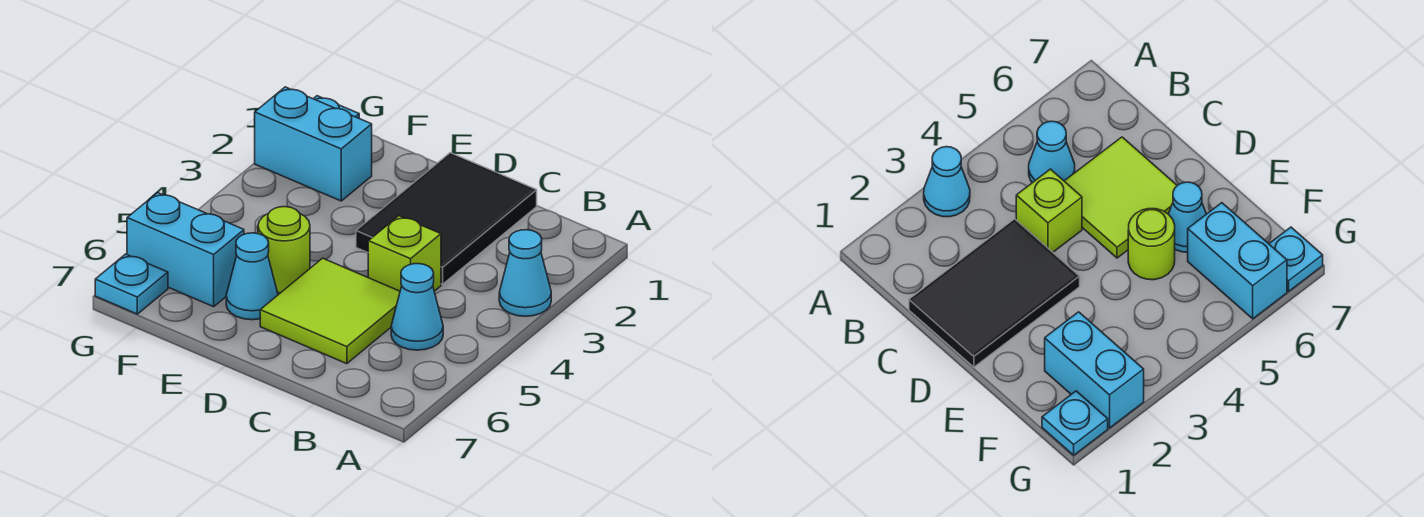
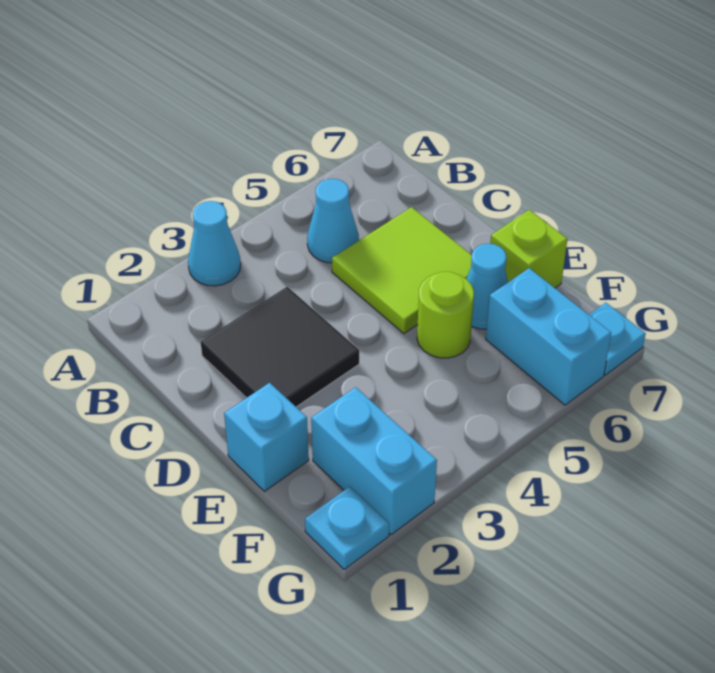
black tile C1:D3 level 1 -> black tile C2:D3 level 1
lime brick C4 level 1 -> lime brick E7 level 1
none -> cyan brick E1 level 1

